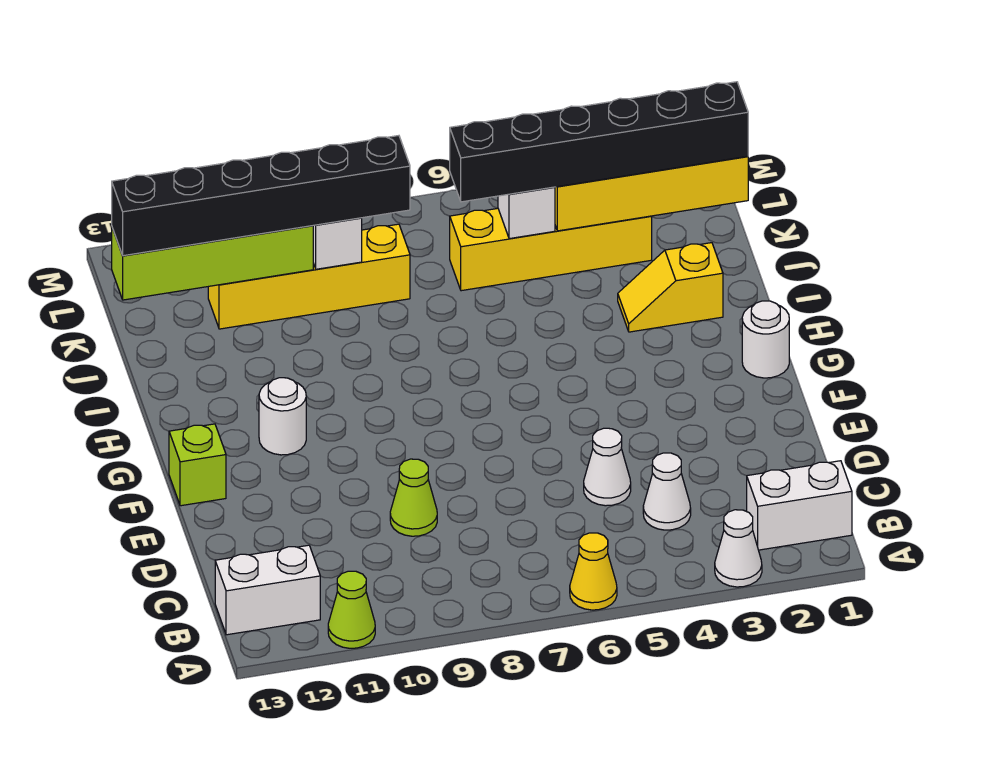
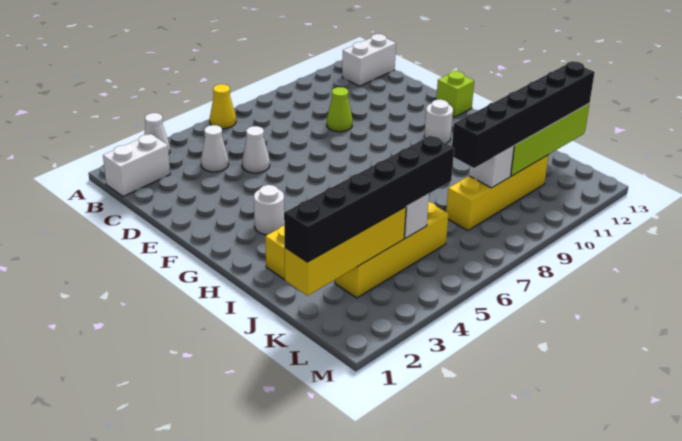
lime cone A11 level 1 -> none
white round brick G1 level 1 -> white round brick G3 level 1

